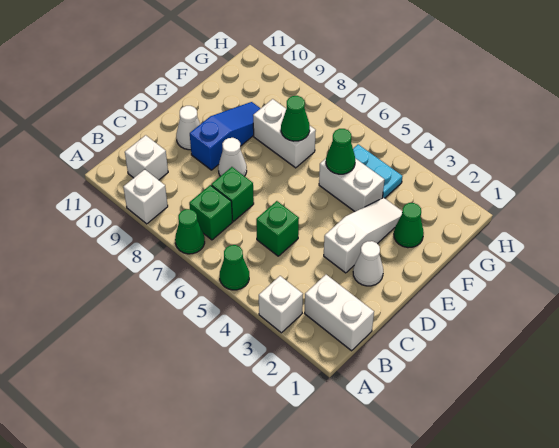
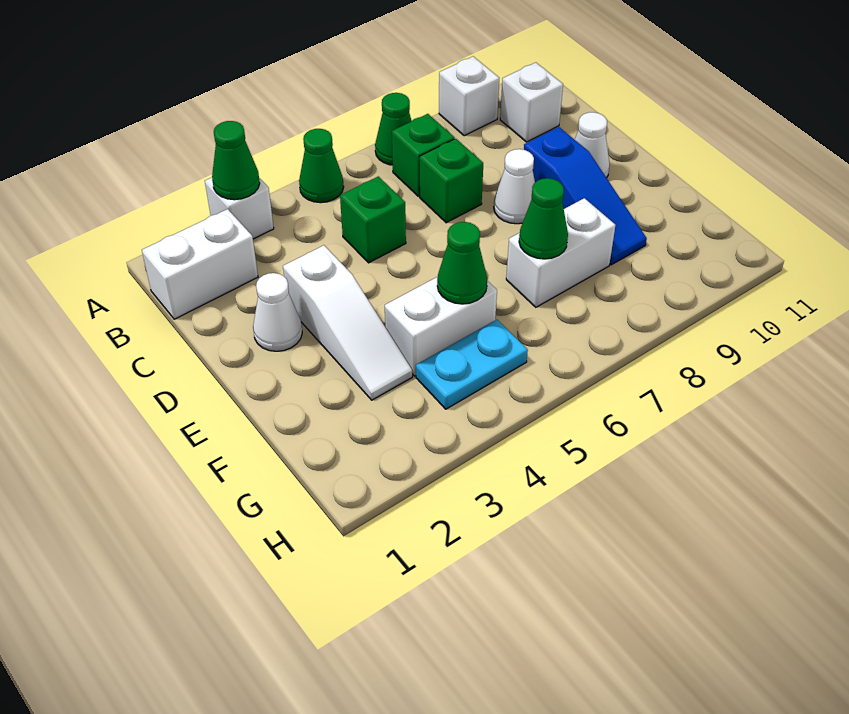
green cone F2 level 1 -> green cone A3 level 2

